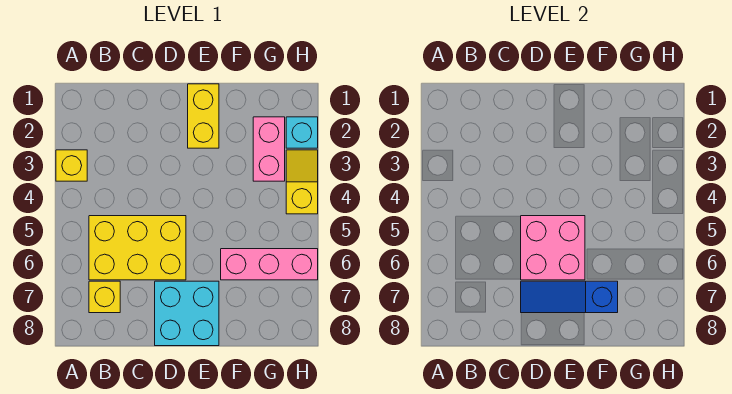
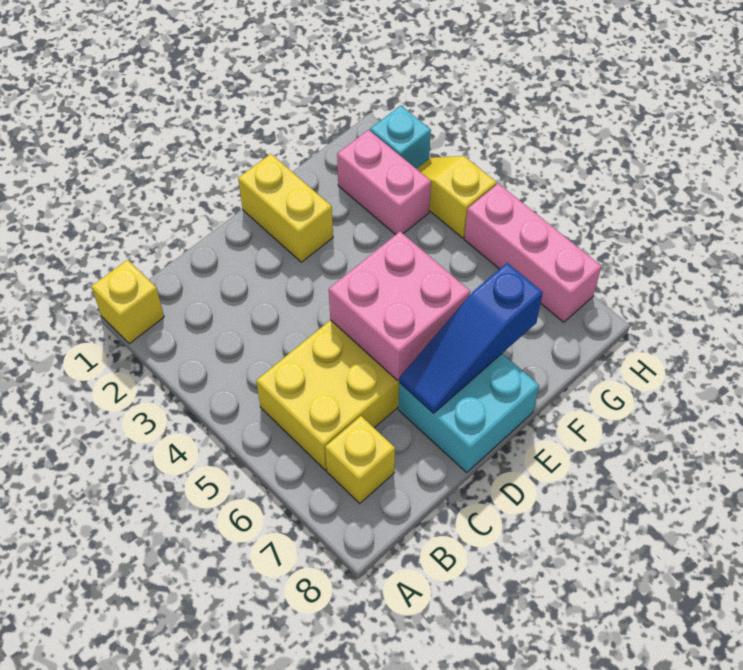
yellow brick A3 level 1 -> yellow brick A1 level 1
pink brick F6:H6 level 1 -> pink brick H5:H7 level 1

